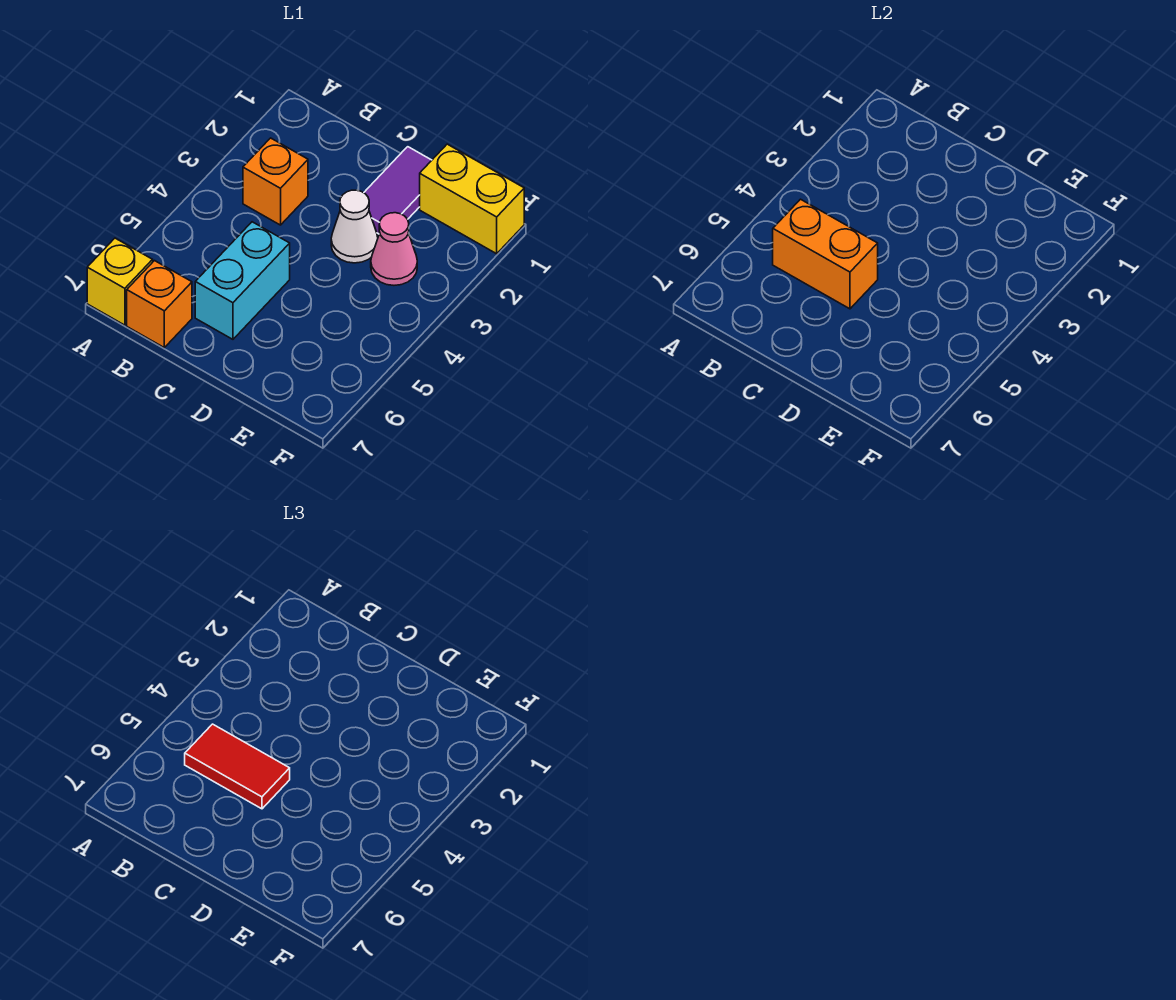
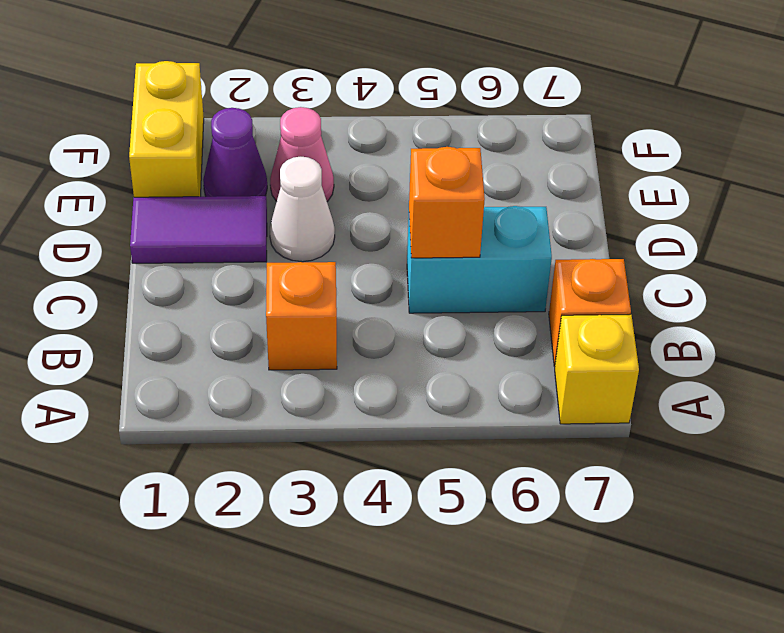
orange brick B5:C5 level 2 -> orange brick C5 level 2
red tile B5:C5 level 3 -> none
none -> purple cone E2 level 1

